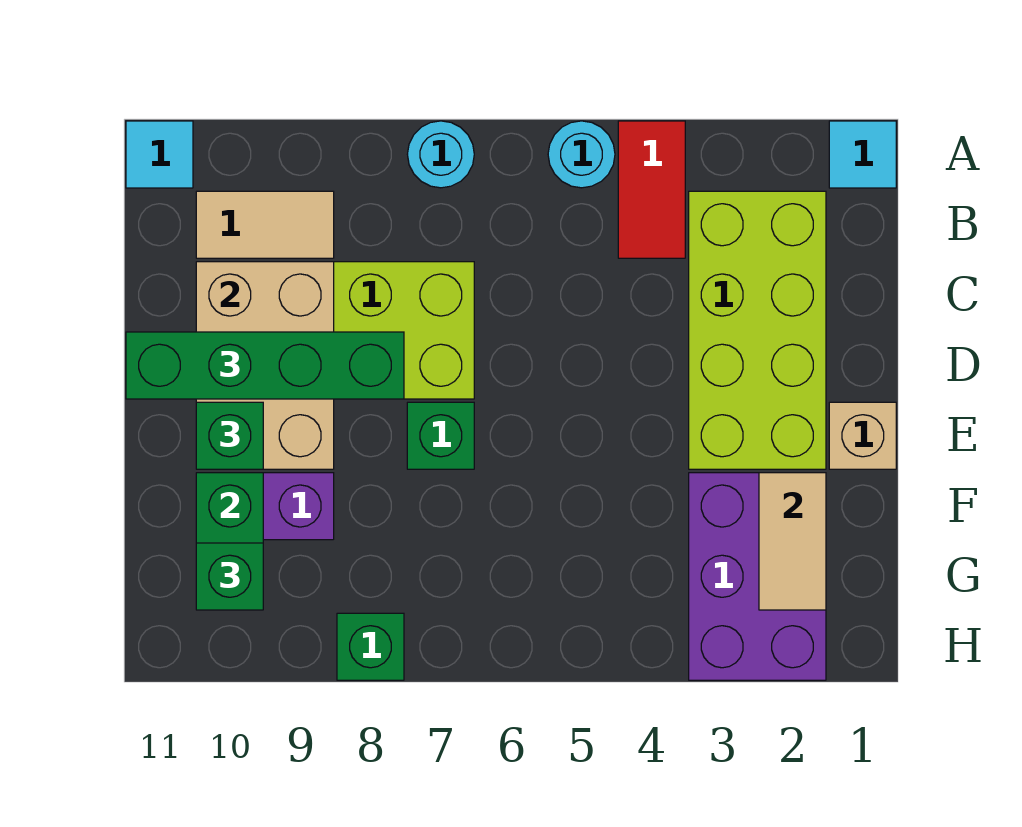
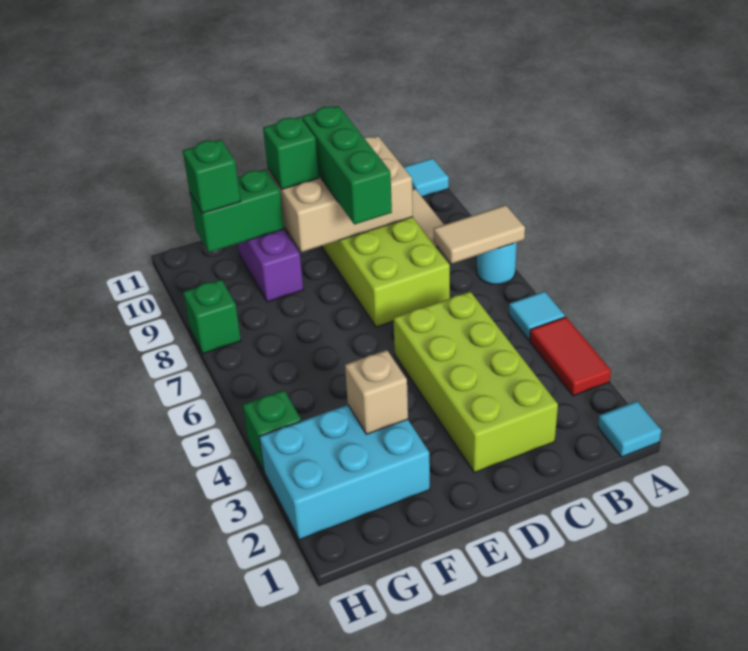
red tile A4:B4 level 1 -> red tile A3:A4 level 1
cyan round brick A5 level 1 -> cyan tile A5 level 1
lime brick B2:E3 level 1 -> lime brick C2:D5 level 1
green brick D8:D11 level 3 -> green brick D8:D10 level 3
tan brick E1 level 1 -> tan brick F3 level 2
green brick E7 level 1 -> green brick H4 level 1
purple brick F2:H3 level 1 -> cyan brick F2:H3 level 1
tan tile F2:G2 level 2 -> tan tile A7:B7 level 2

